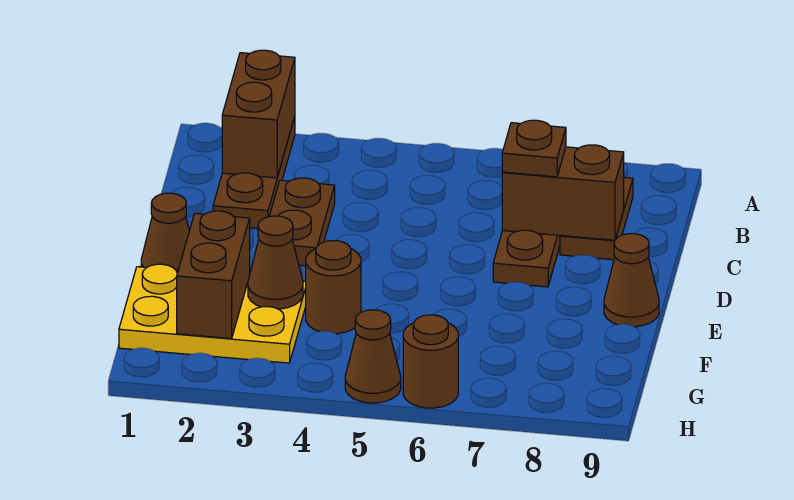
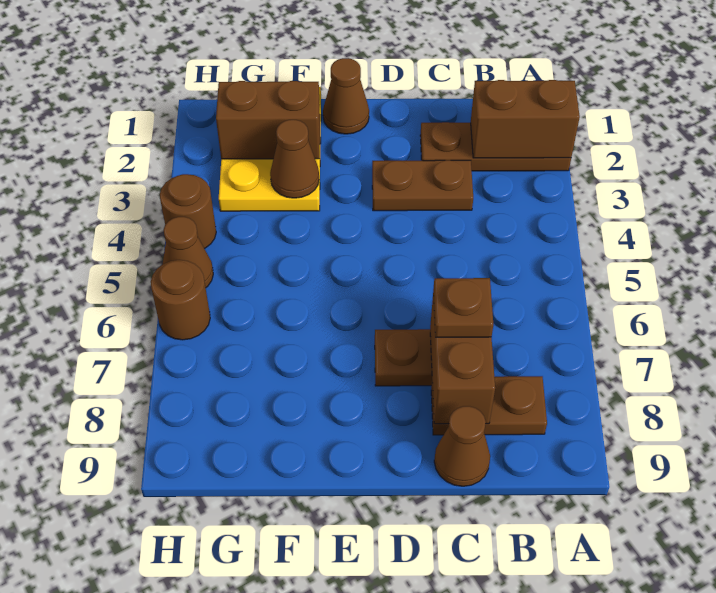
brown cone E9 level 1 -> brown cone C9 level 1
brown round brick F4 level 1 -> brown round brick H4 level 1

